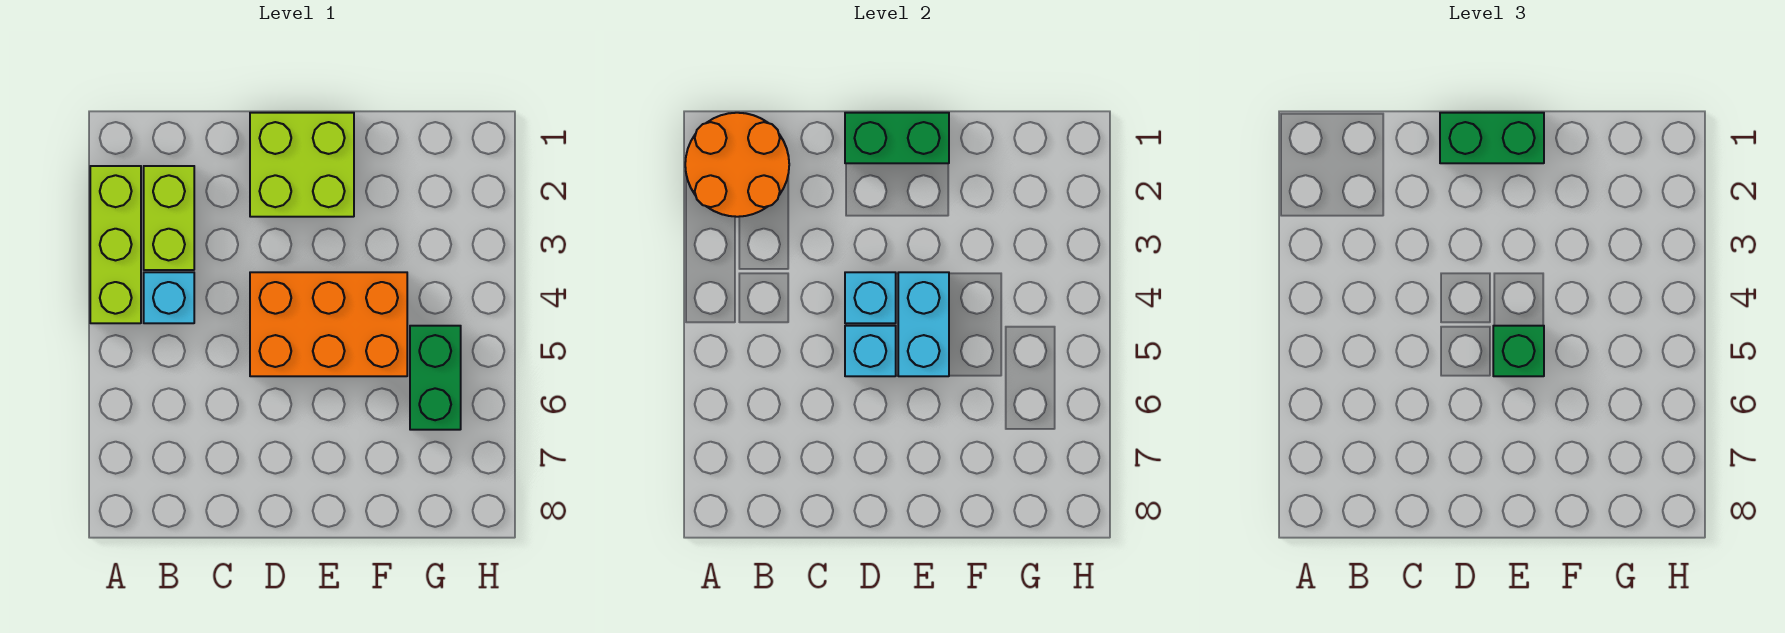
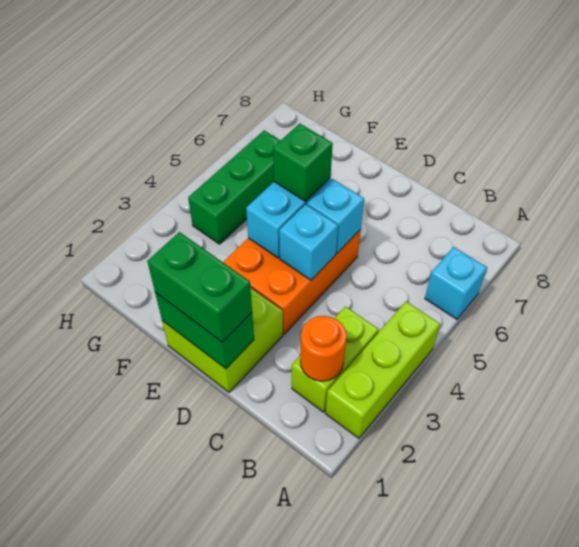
orange round brick A1:B2 level 2 -> orange round brick B2 level 2
cyan brick B4 level 1 -> cyan brick A6 level 1
orange brick D4:F5 level 1 -> orange brick D3:E5 level 1
green brick G5:G6 level 1 -> green brick G4:G6 level 1

